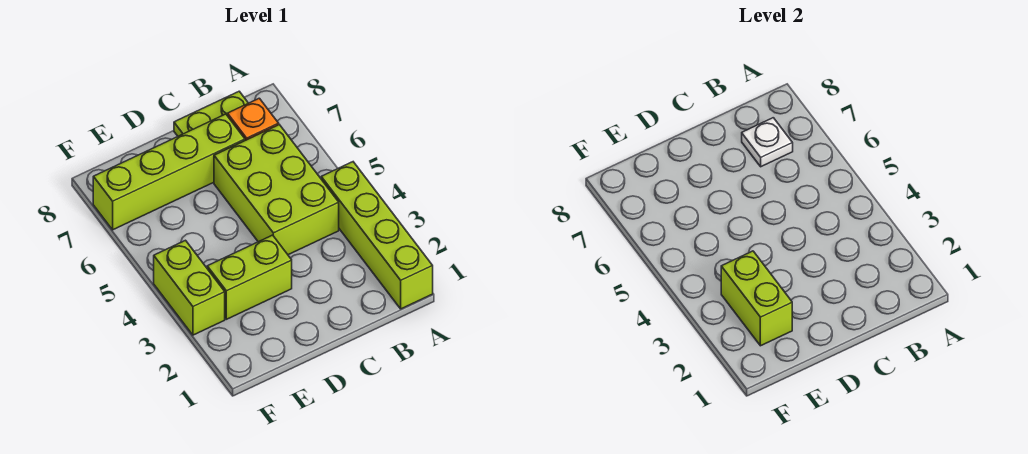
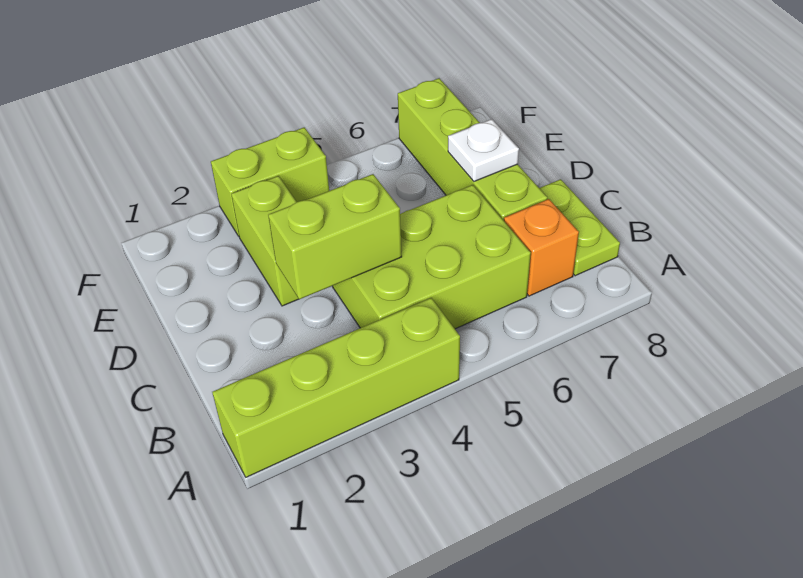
white plate B7 level 2 -> white plate D7 level 2
lime brick E2:E3 level 2 -> lime brick C3:C4 level 2

